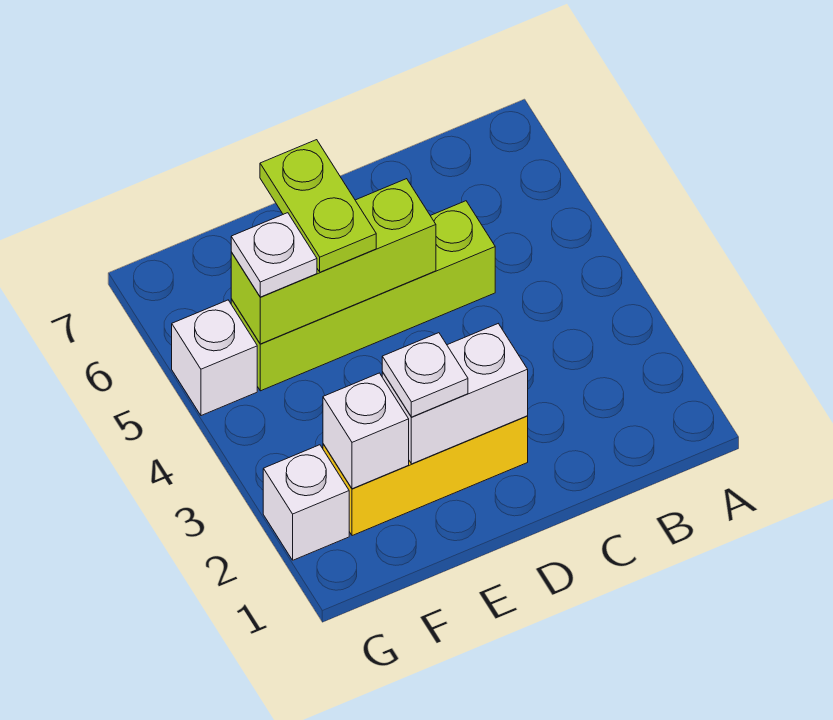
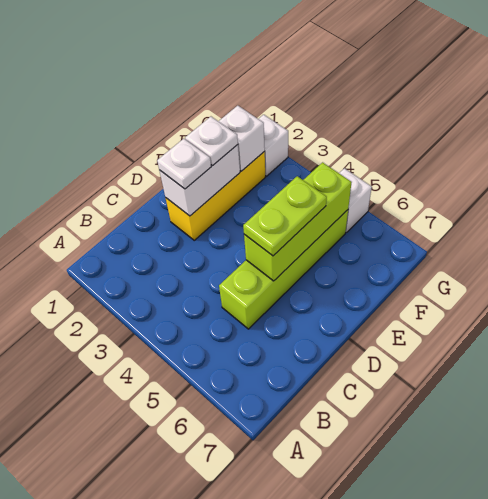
lime plate E5:E6 level 3 -> lime plate D5:E5 level 3
white plate F5 level 3 -> white plate D2 level 3

